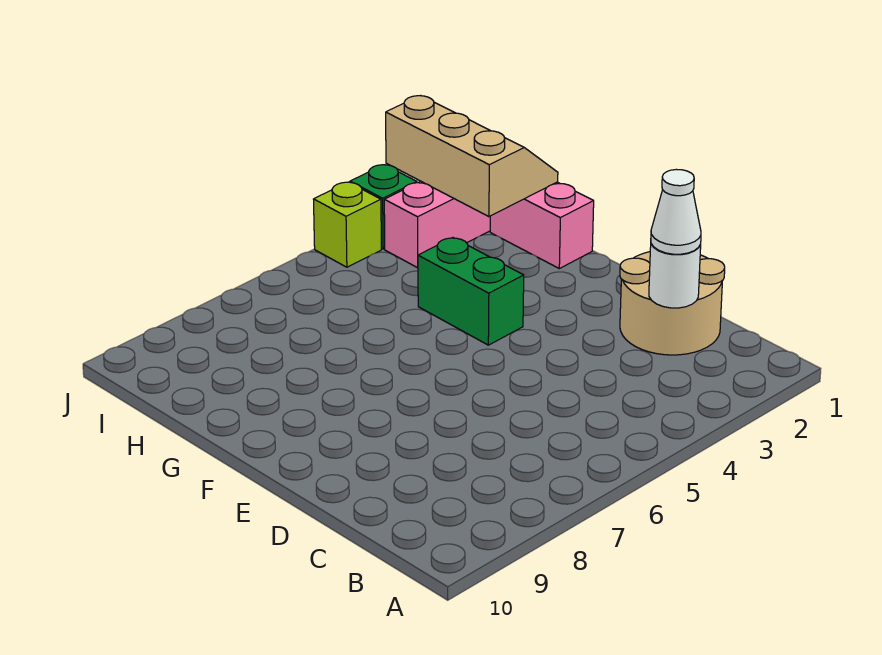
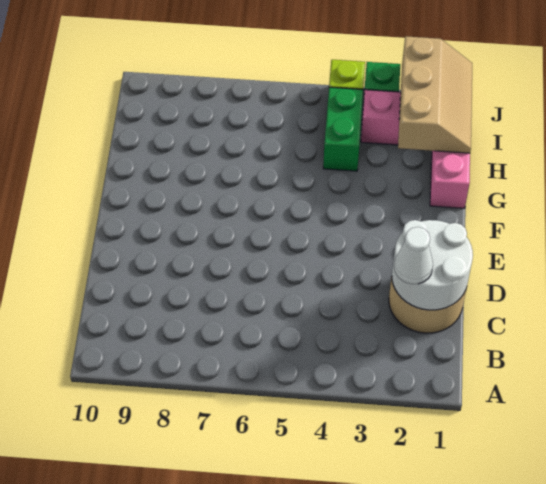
white round brick C2 level 2 -> white round brick C1:D2 level 2
green brick F4:G4 level 1 -> green brick H4:I4 level 1

